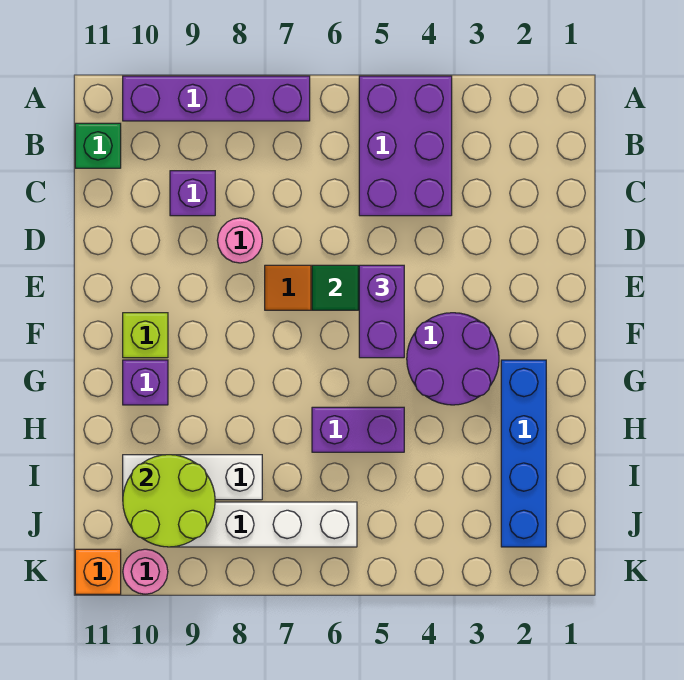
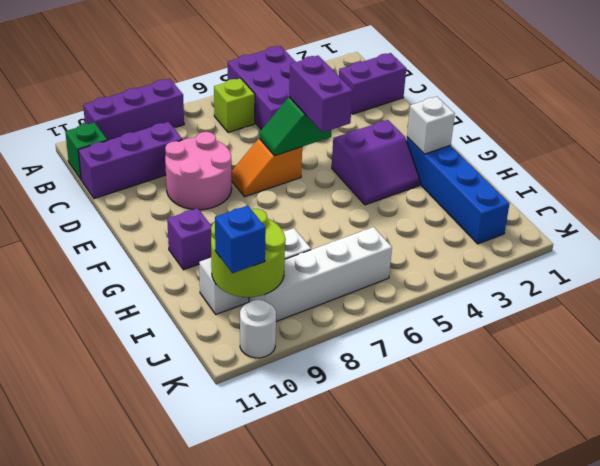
purple brick A7:A10 level 1 -> purple brick A8:A10 level 1
purple brick C9 level 1 -> purple brick C9:C11 level 1
pink round brick D8 level 1 -> pink round brick D8:E9 level 1
purple round brick F3:G4 level 1 -> purple slope F3:G4 level 1 top F
lime brick F10 level 1 -> lime brick B6 level 1
none -> white brick G2 level 2
purple brick H5:H6 level 1 -> purple brick C1:C2 level 1
none -> blue brick J10 level 3
pink round brick K10 level 1 -> white round brick K10 level 1
orange brick K11 level 1 -> none

